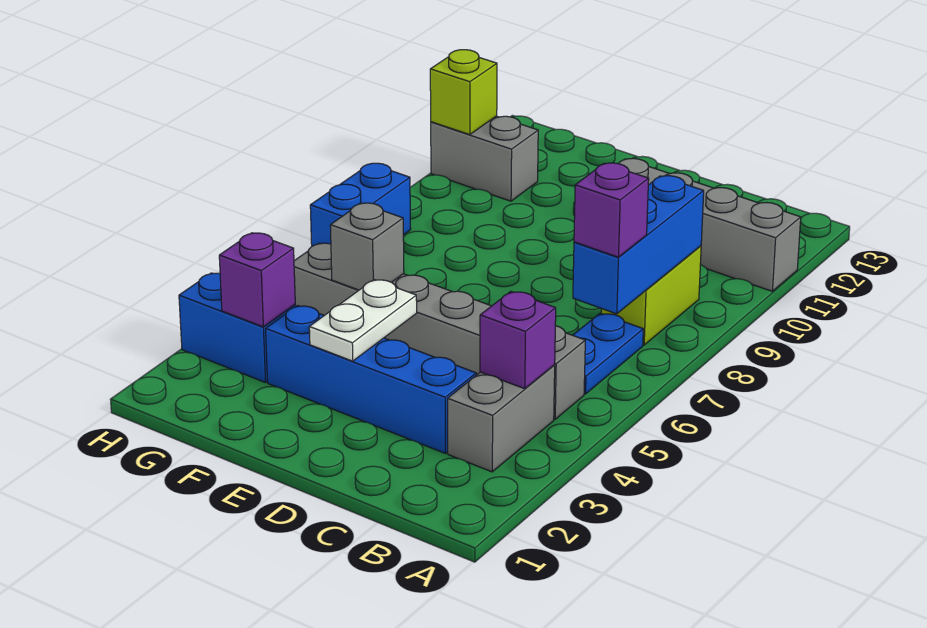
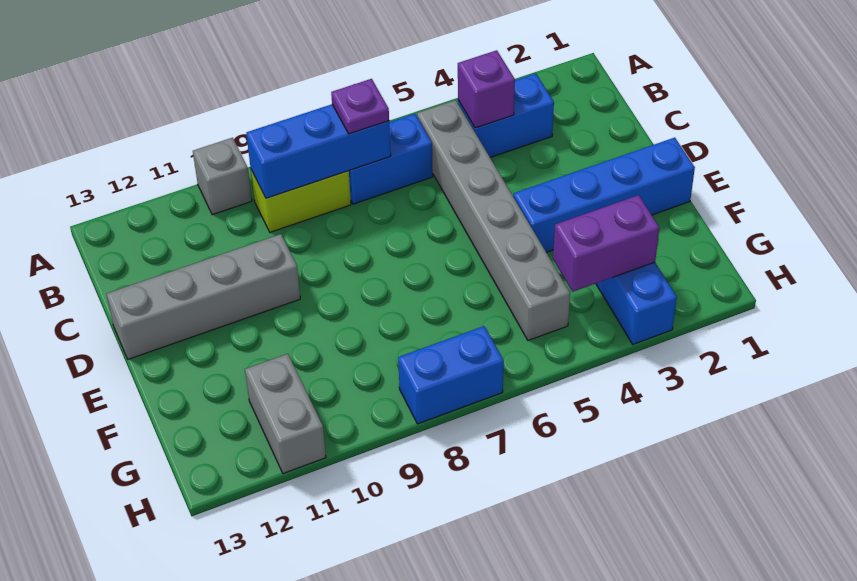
grey brick A11:D11 level 1 -> grey brick D10:D13 level 1
grey brick B3:B4 level 1 -> blue brick B3:B4 level 1
blue plate B6:B7 level 1 -> blue brick B6:B7 level 1
purple brick B7 level 3 -> purple plate B7 level 3
blue brick C3:F3 level 1 -> blue brick E1:E4 level 1
white plate E3:E4 level 2 -> none
grey brick F5 level 2 -> grey brick A10 level 1
purple brick G3 level 2 -> purple brick G3:G4 level 2
lime brick H11 level 2 -> none

